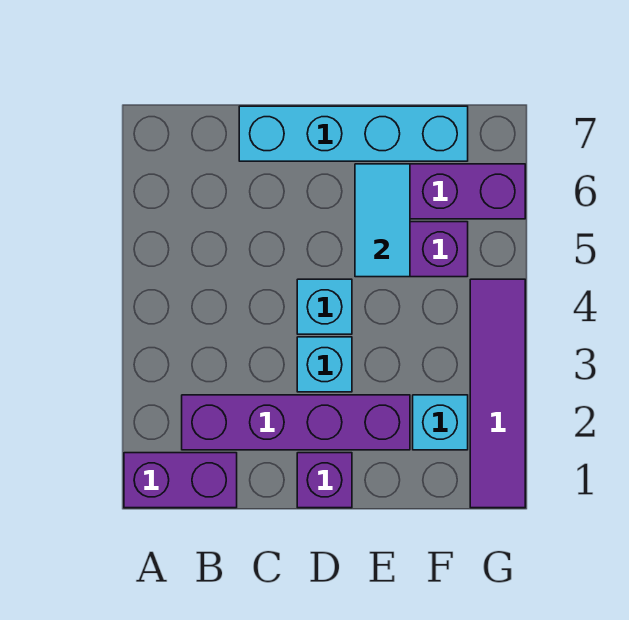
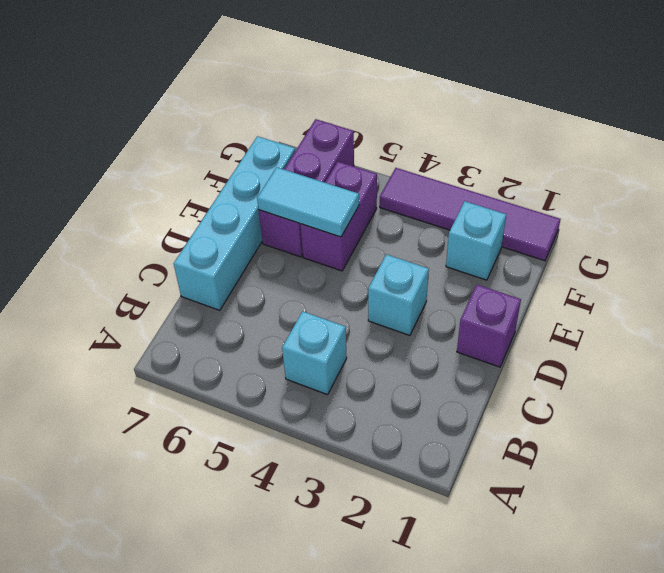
purple brick A1:B1 level 1 -> none
purple brick B2:E2 level 1 -> none
cyan brick D4 level 1 -> cyan brick B4 level 1

